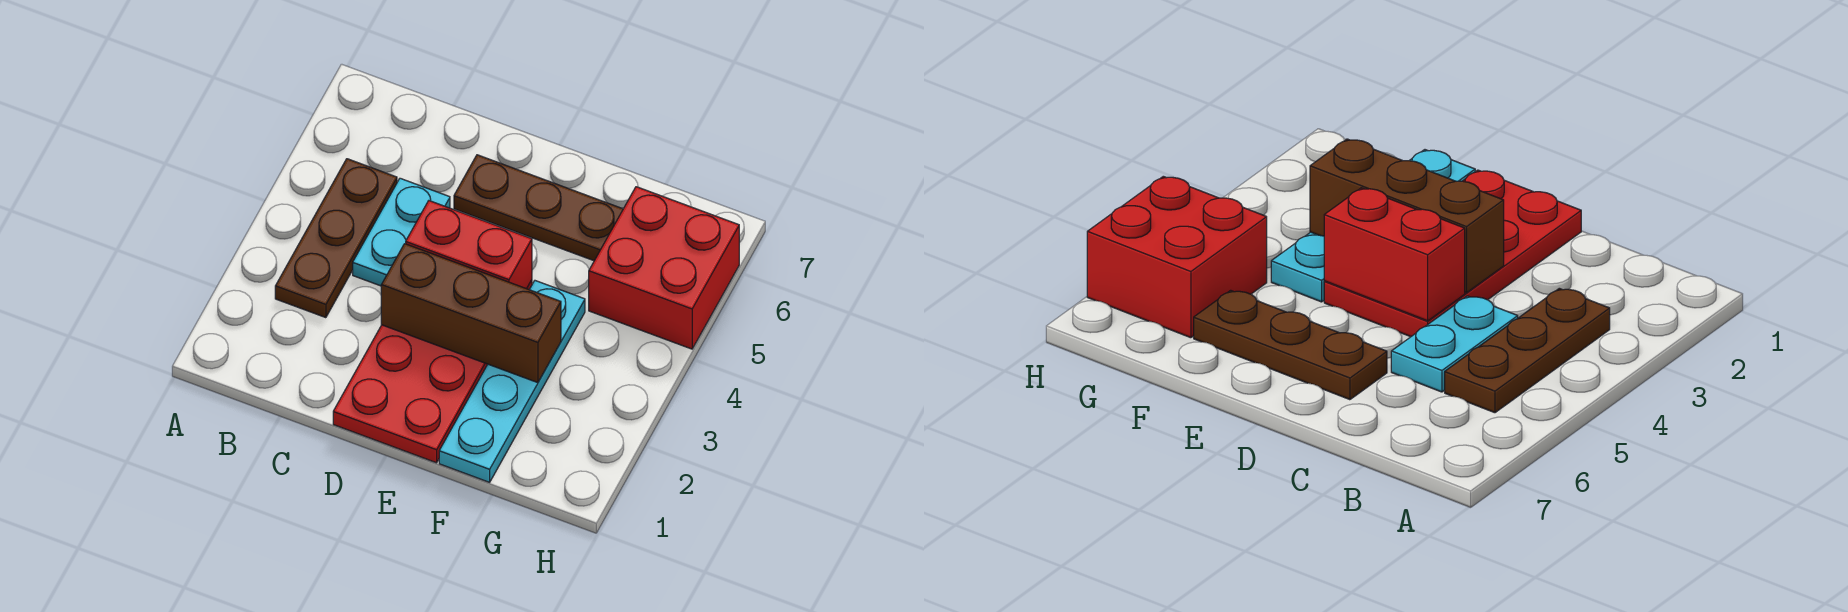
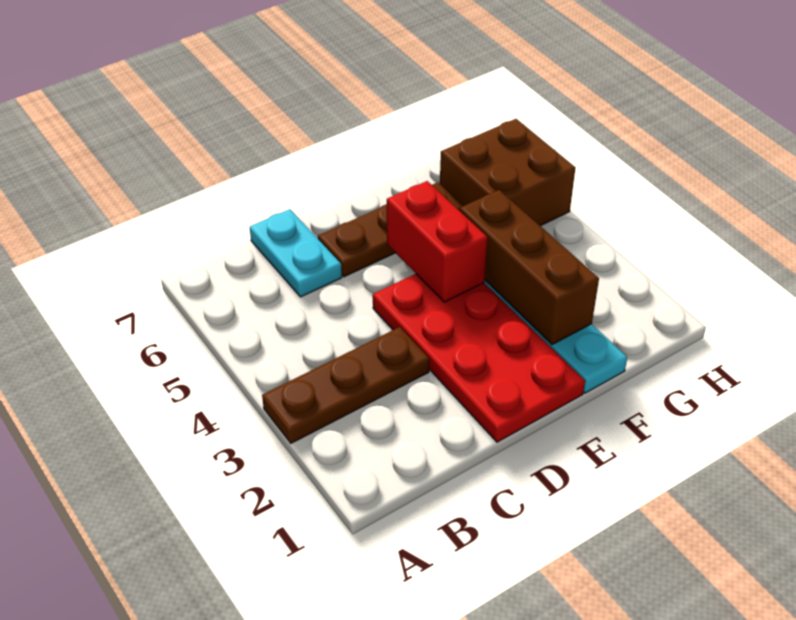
brown plate B3:B5 level 1 -> brown plate A3:C3 level 1
cyan plate C4:C5 level 1 -> cyan plate C6:C7 level 1
brown brick D3:F3 level 2 -> brown brick F2:F4 level 2
red brick D4:E4 level 2 -> red brick E4:E5 level 2
red brick G5:H6 level 1 -> brown brick G5:H6 level 1

